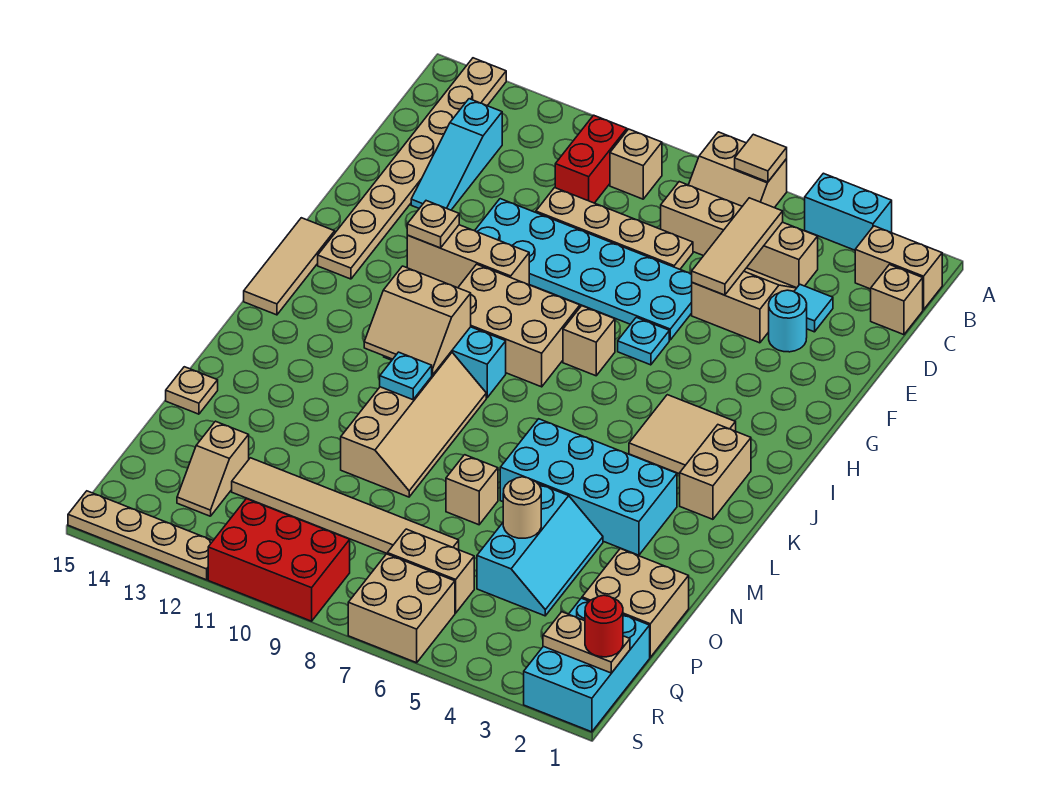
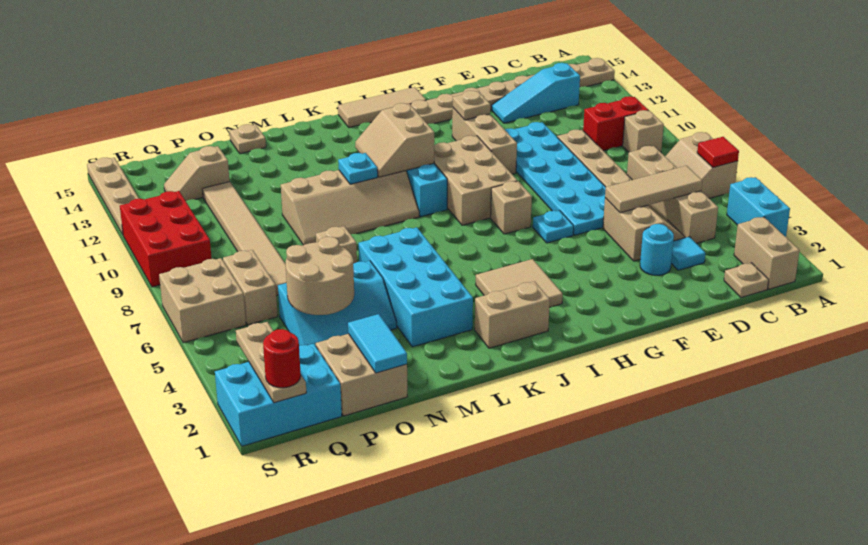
tan tile A6 level 2 -> red tile A6 level 2
tan brick C1 level 1 -> tan plate C1 level 1
none -> cyan tile O1:O2 level 2
tan round brick O5 level 2 -> tan round brick O4:P5 level 2
tan plate R1:R2 level 2 -> tan plate R1:R3 level 2

